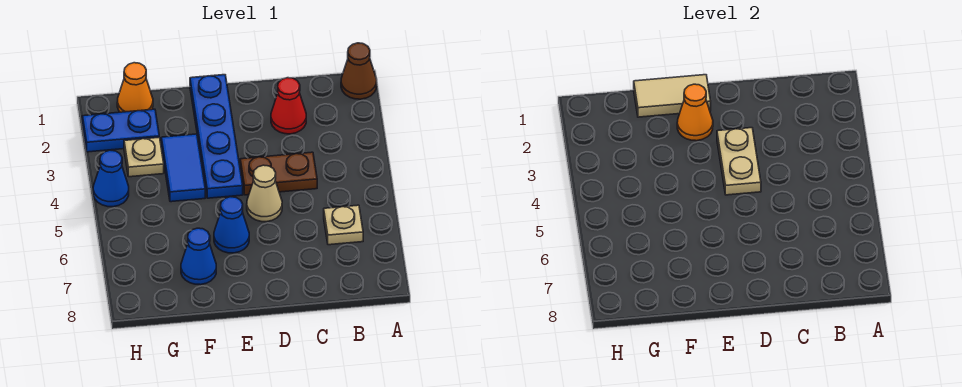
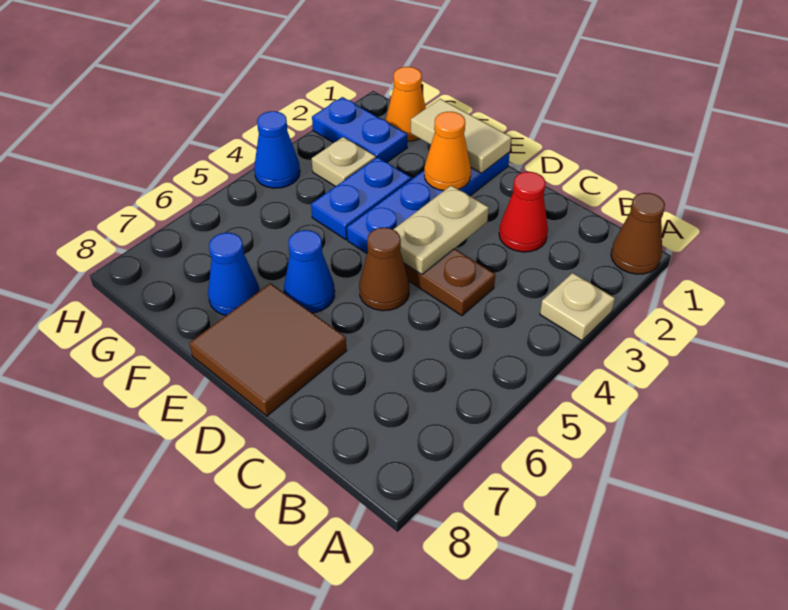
tan plate B6 level 1 -> tan plate A3 level 1
tan cone D5 level 1 -> brown cone D5 level 1
none -> brown tile D7:E8 level 1
blue tile F3:F4 level 1 -> blue plate F3:F4 level 1

